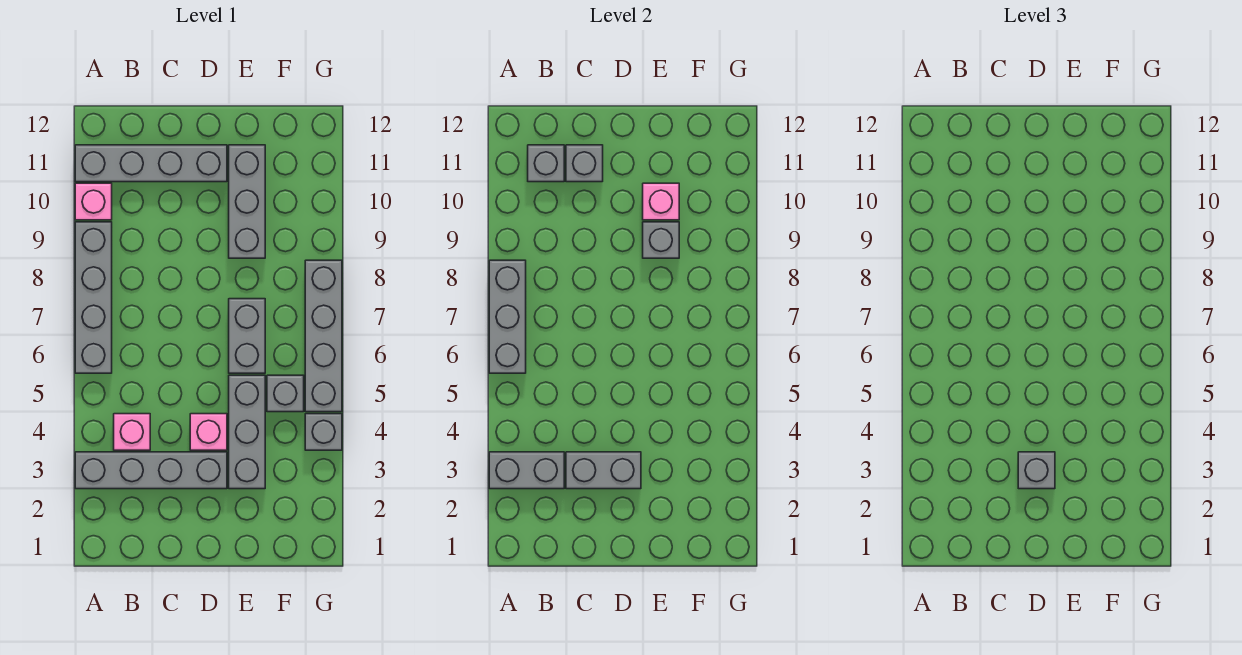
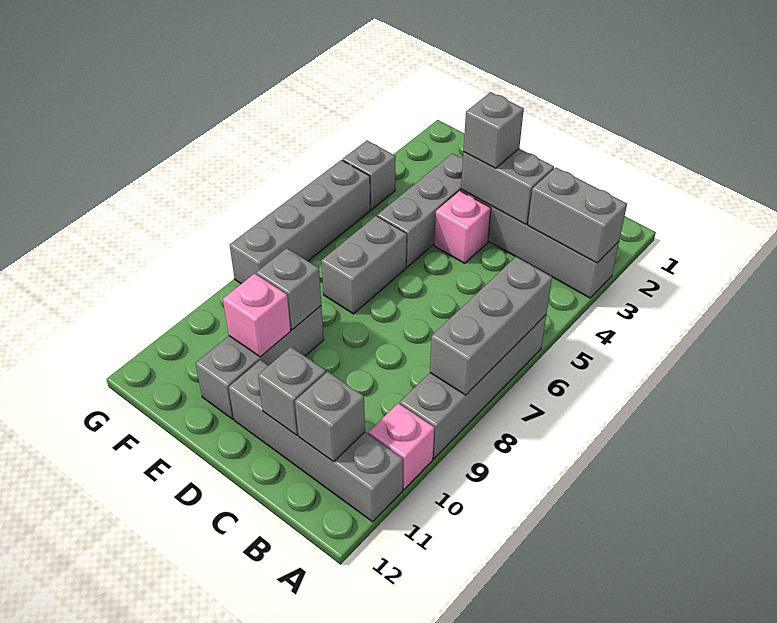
pink brick B4 level 1 -> none
grey brick F5 level 1 -> none

